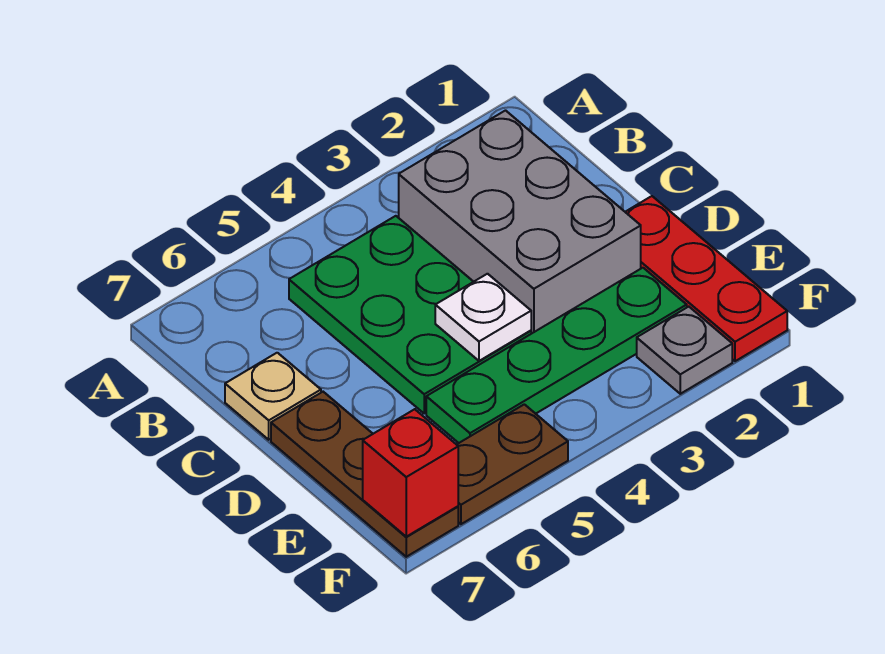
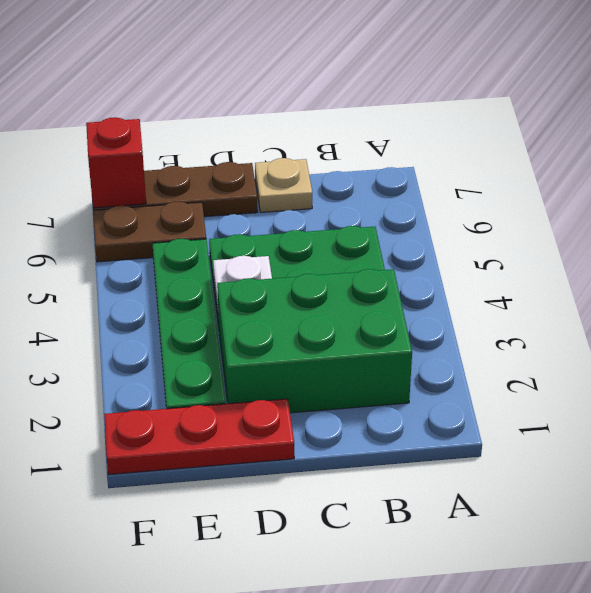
grey brick B2:D3 level 1 -> green brick B2:D3 level 1
grey plate F2 level 1 -> none
brown plate F5:F6 level 1 -> brown plate E6:F6 level 1

